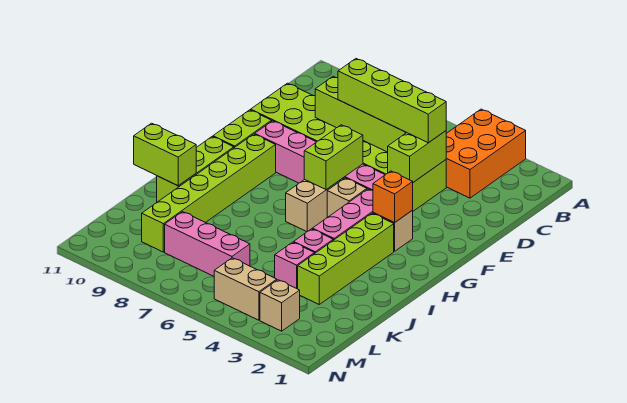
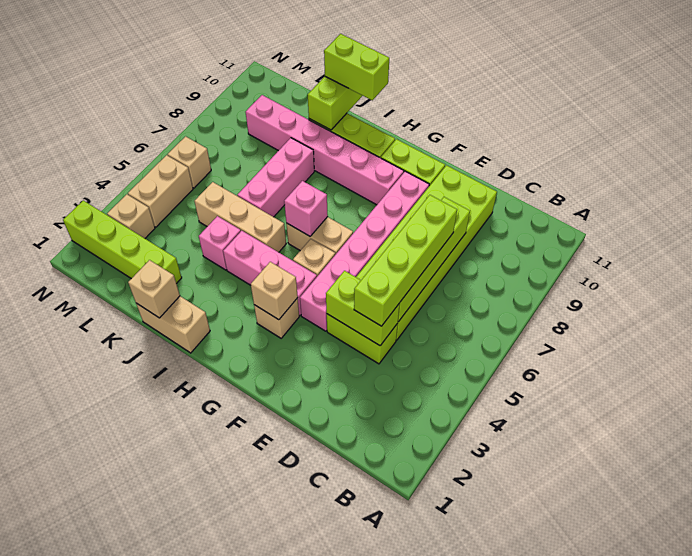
orange brick A3:C4 level 1 -> none
lime brick F6:G6 level 2 -> lime brick I11:J11 level 3
orange brick G3 level 2 -> tan brick G3 level 2
lime brick G9:L9 level 1 -> pink brick G9:L9 level 1
lime brick H3:K3 level 1 -> lime brick K2:N2 level 1
none -> tan brick I1:J1 level 1
none -> tan brick I5:K5 level 1
none -> tan brick J1 level 2
pink brick K4 level 1 -> pink brick H6 level 2
pink brick L6:L8 level 1 -> pink brick J6:J8 level 1
none -> tan brick M6 level 1

